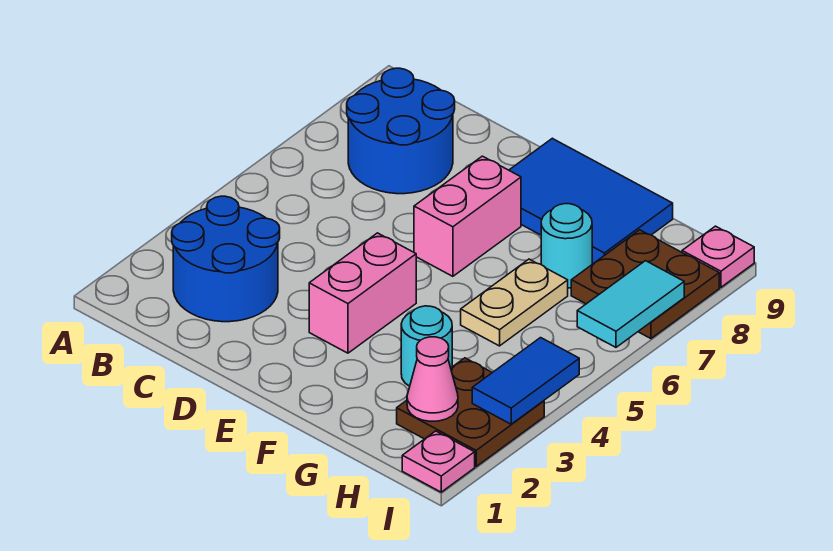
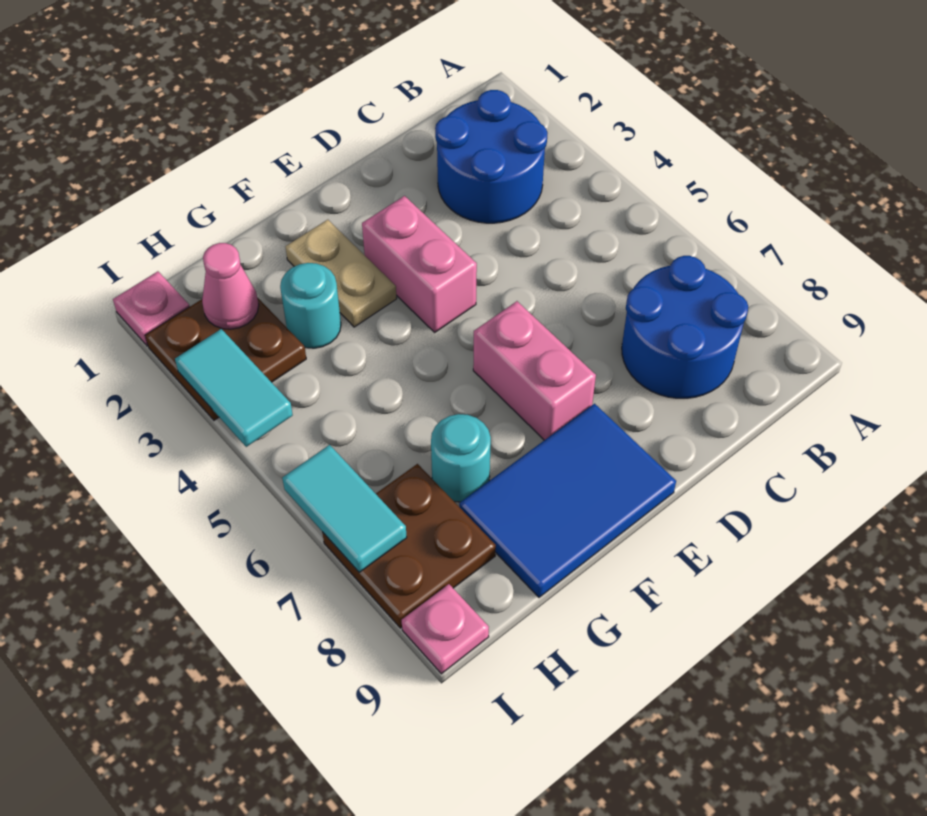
tan plate G5:G6 level 1 -> tan plate F2:F3 level 1
blue tile I3:I4 level 2 -> cyan tile I3:I4 level 2

